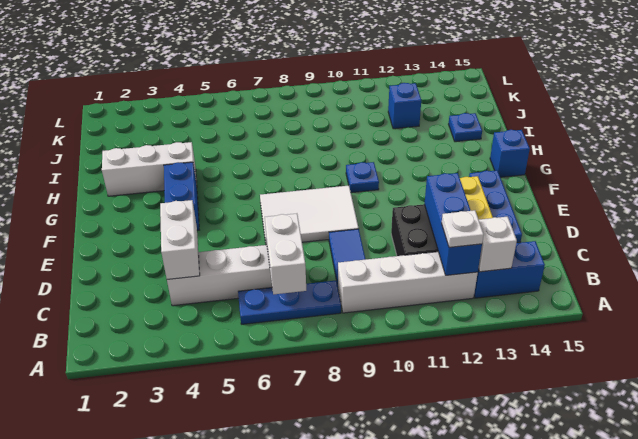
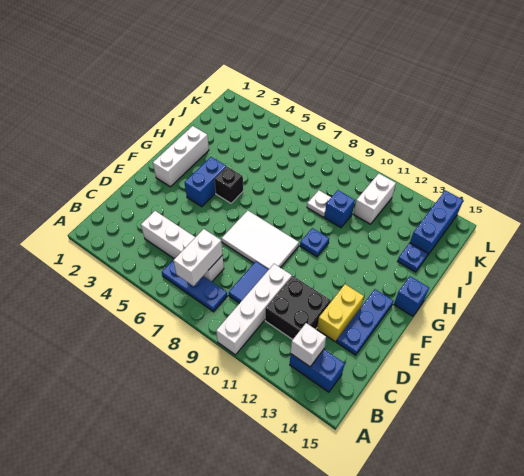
white brick B9:B12 level 1 -> white brick A10:D10 level 1
blue brick B12:D12 level 2 -> blue brick J14:L14 level 1
white plate B12 level 3 -> white plate I9 level 1
white brick C4:D4 level 2 -> white brick J11:K11 level 1
none -> black brick G5 level 1
white brick H2:H4 level 1 -> white brick F2:H2 level 1
blue brick J12 level 1 -> blue brick I10 level 1

